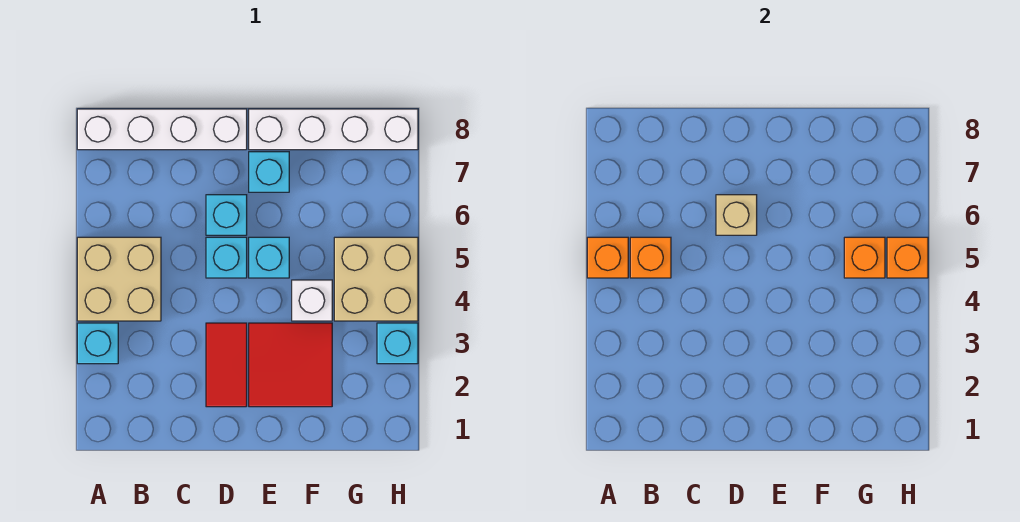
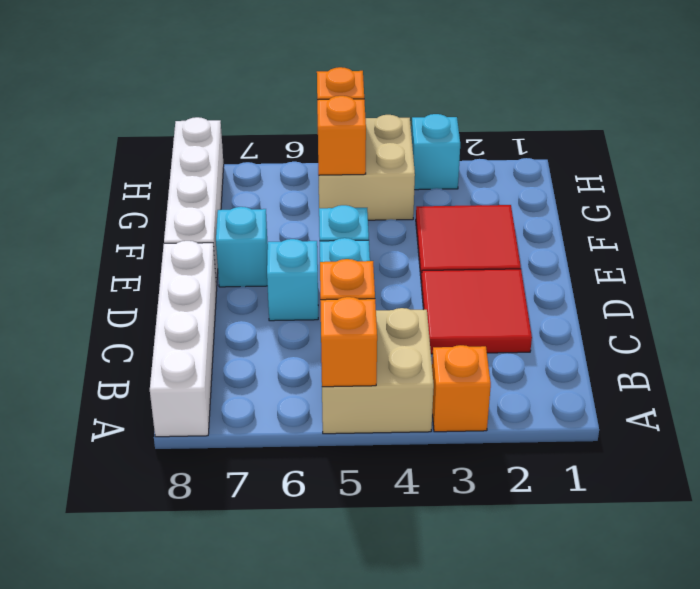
cyan brick A3 level 1 -> orange brick A3 level 1
red tile D2:D3 level 1 -> red tile C2:D3 level 1
tan brick D6 level 2 -> none
white brick F4 level 1 -> none

